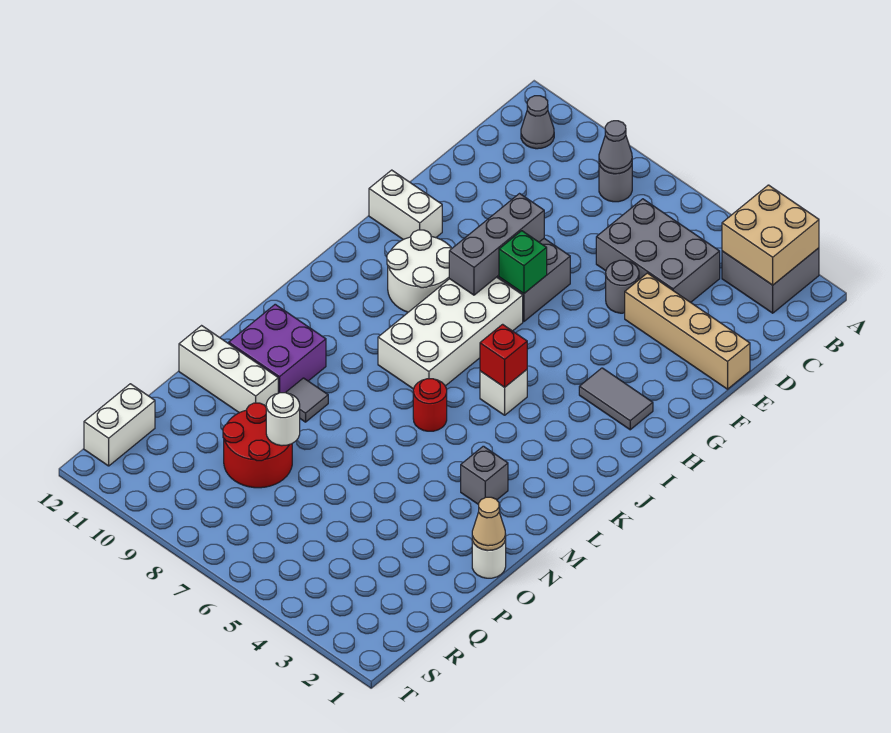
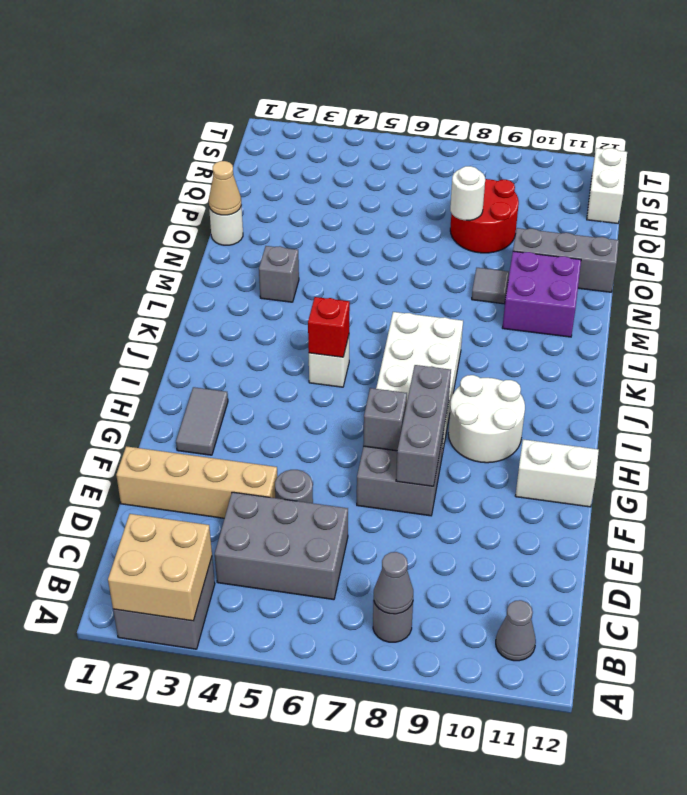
green brick G7 level 2 -> grey brick G7 level 2
grey tile H2:H3 level 1 -> grey tile G2:H2 level 1
red round brick L6 level 1 -> none
white brick O10:O12 level 1 -> grey brick O10:O12 level 1

